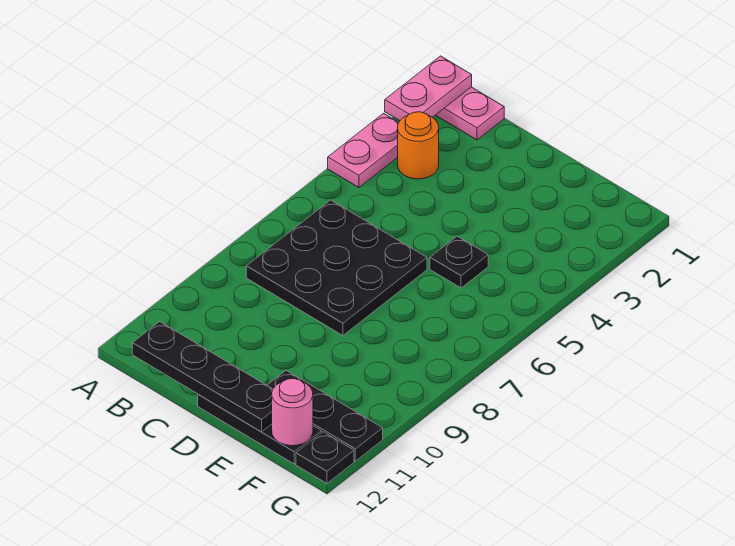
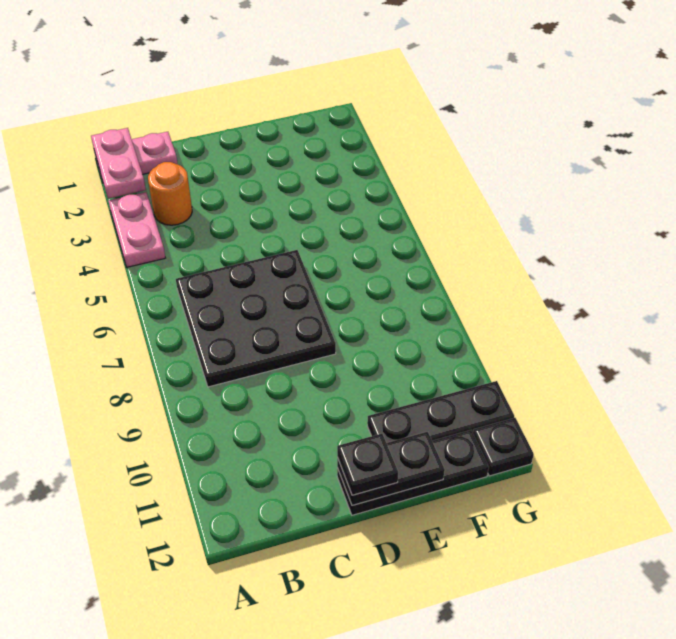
black plate B12:E12 level 2 -> black plate D12:E12 level 2
black plate E5 level 1 -> black plate D12 level 3
pink round brick F12 level 2 -> none

